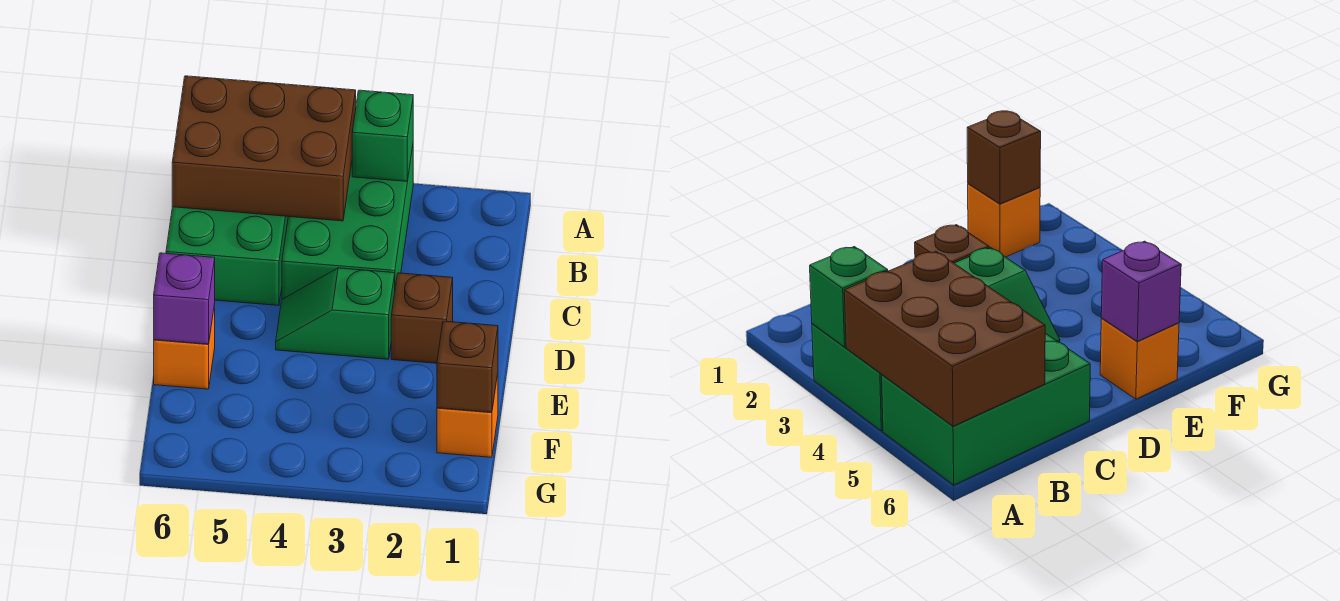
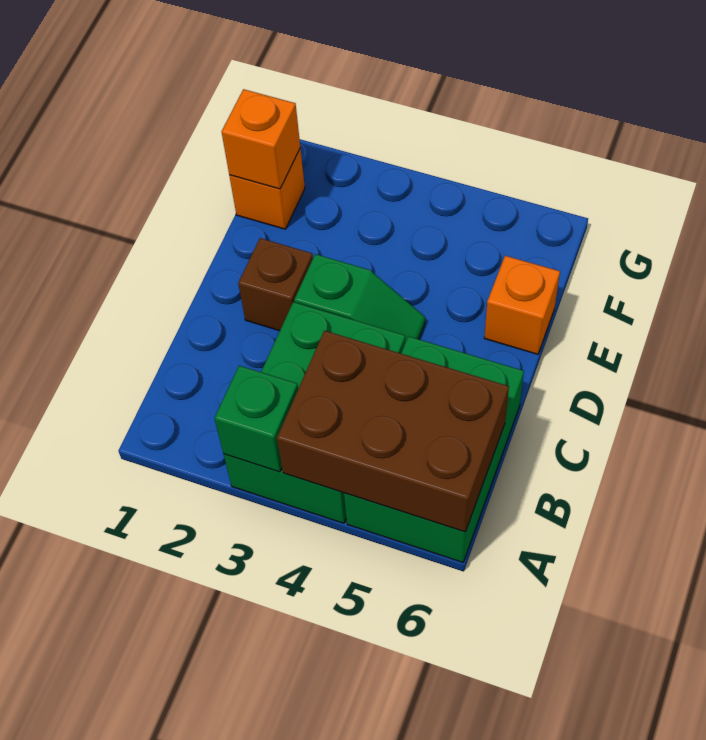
purple brick E6 level 2 -> none
brown brick F1 level 2 -> orange brick F1 level 2

